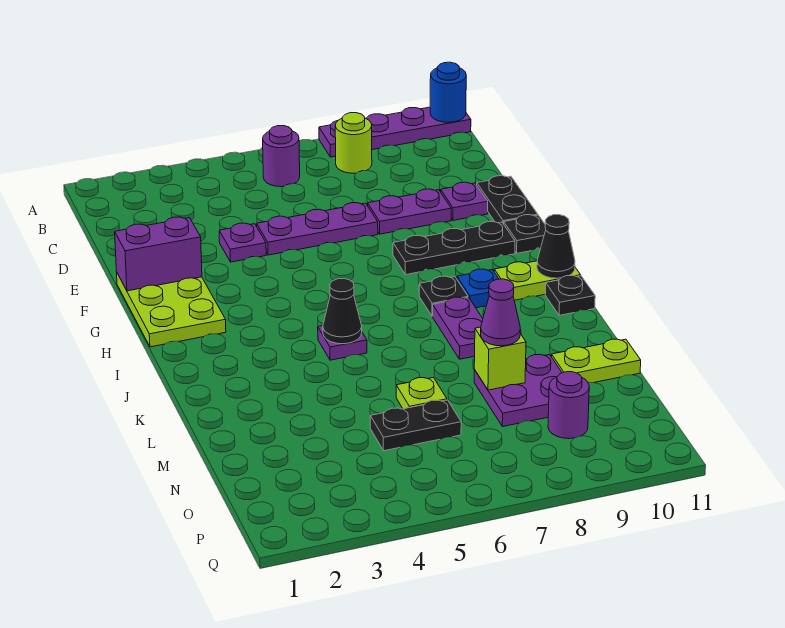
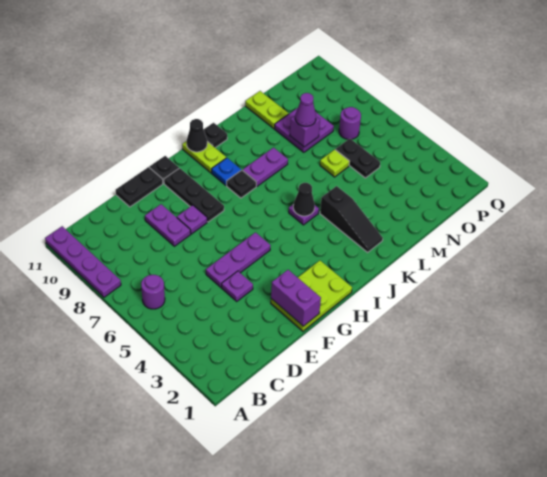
blue round brick A11 level 2 -> none
lime round brick B8 level 1 -> none
purple plate E5:E7 level 1 -> purple plate E5:G5 level 1
purple plate E10 level 1 -> purple plate F8 level 1
none -> black slope K2:K4 level 1 top 4
lime brick M8 level 2 -> purple brick M8 level 2
purple round brick O9 level 1 -> purple round brick O7 level 1

